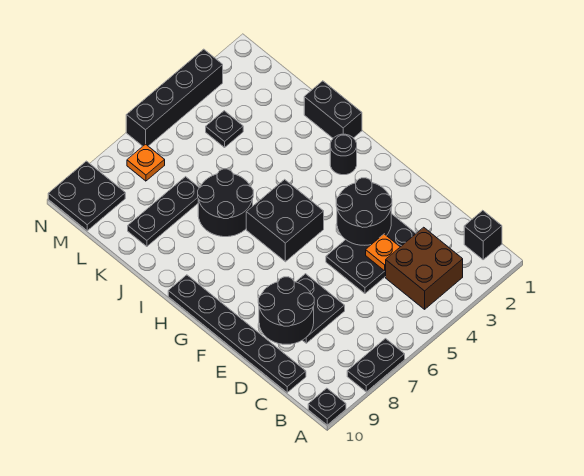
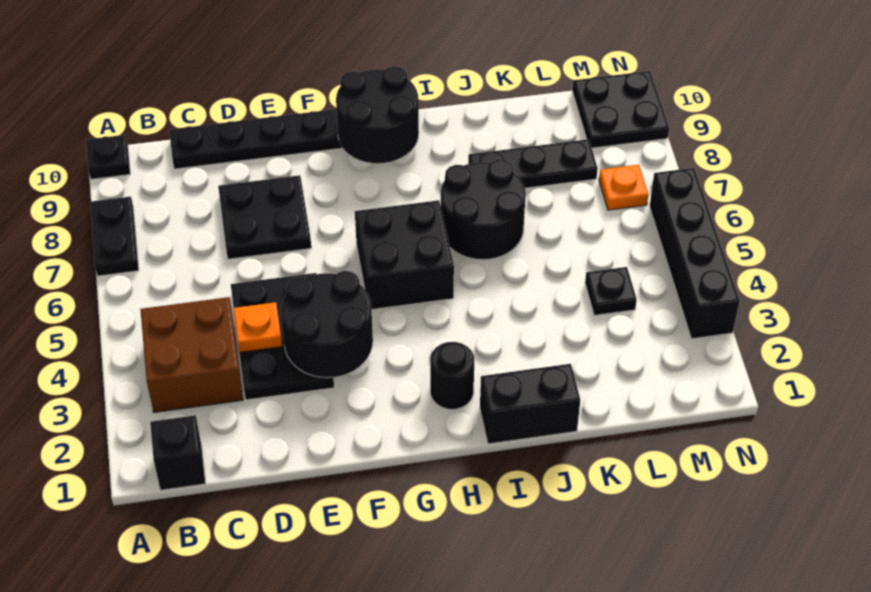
black round brick D8:E9 level 2 -> black round brick G9:H10 level 2
black plate K7:K9 level 1 -> black plate J8:L8 level 1

